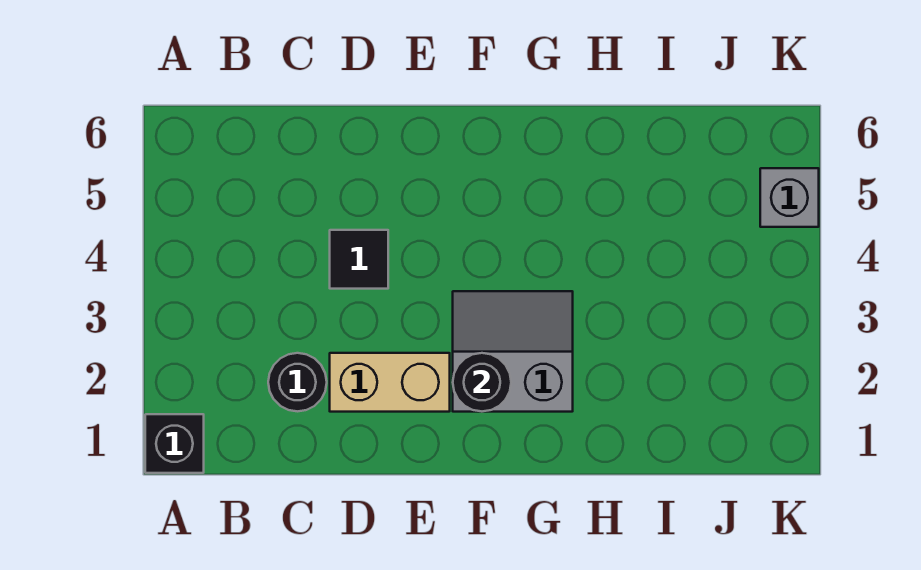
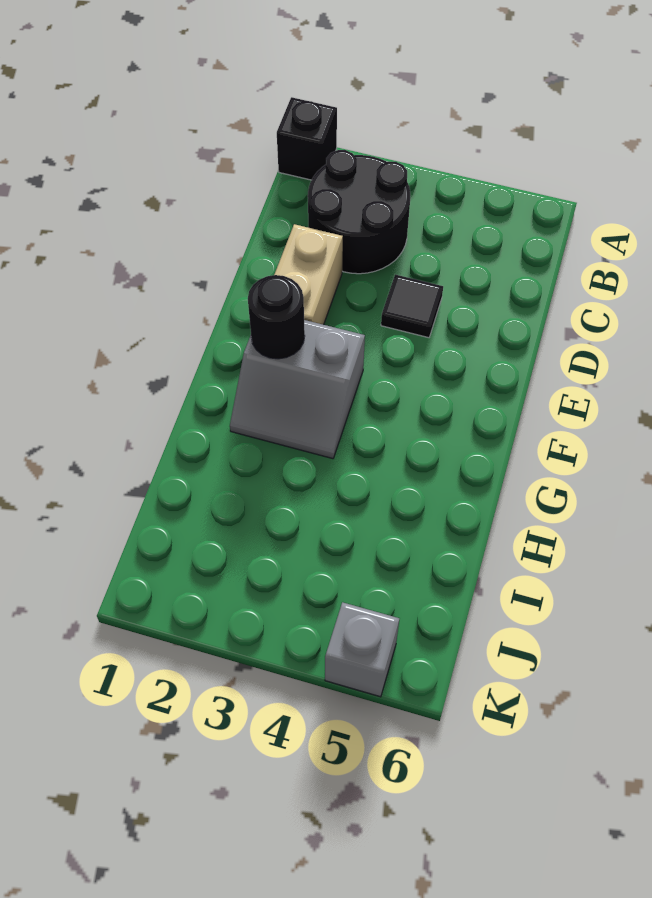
black round brick C2 level 1 -> black round brick B2:C3 level 1
grey slope F2:G3 level 1 top 2 -> grey slope F2:G3 level 1 top F

